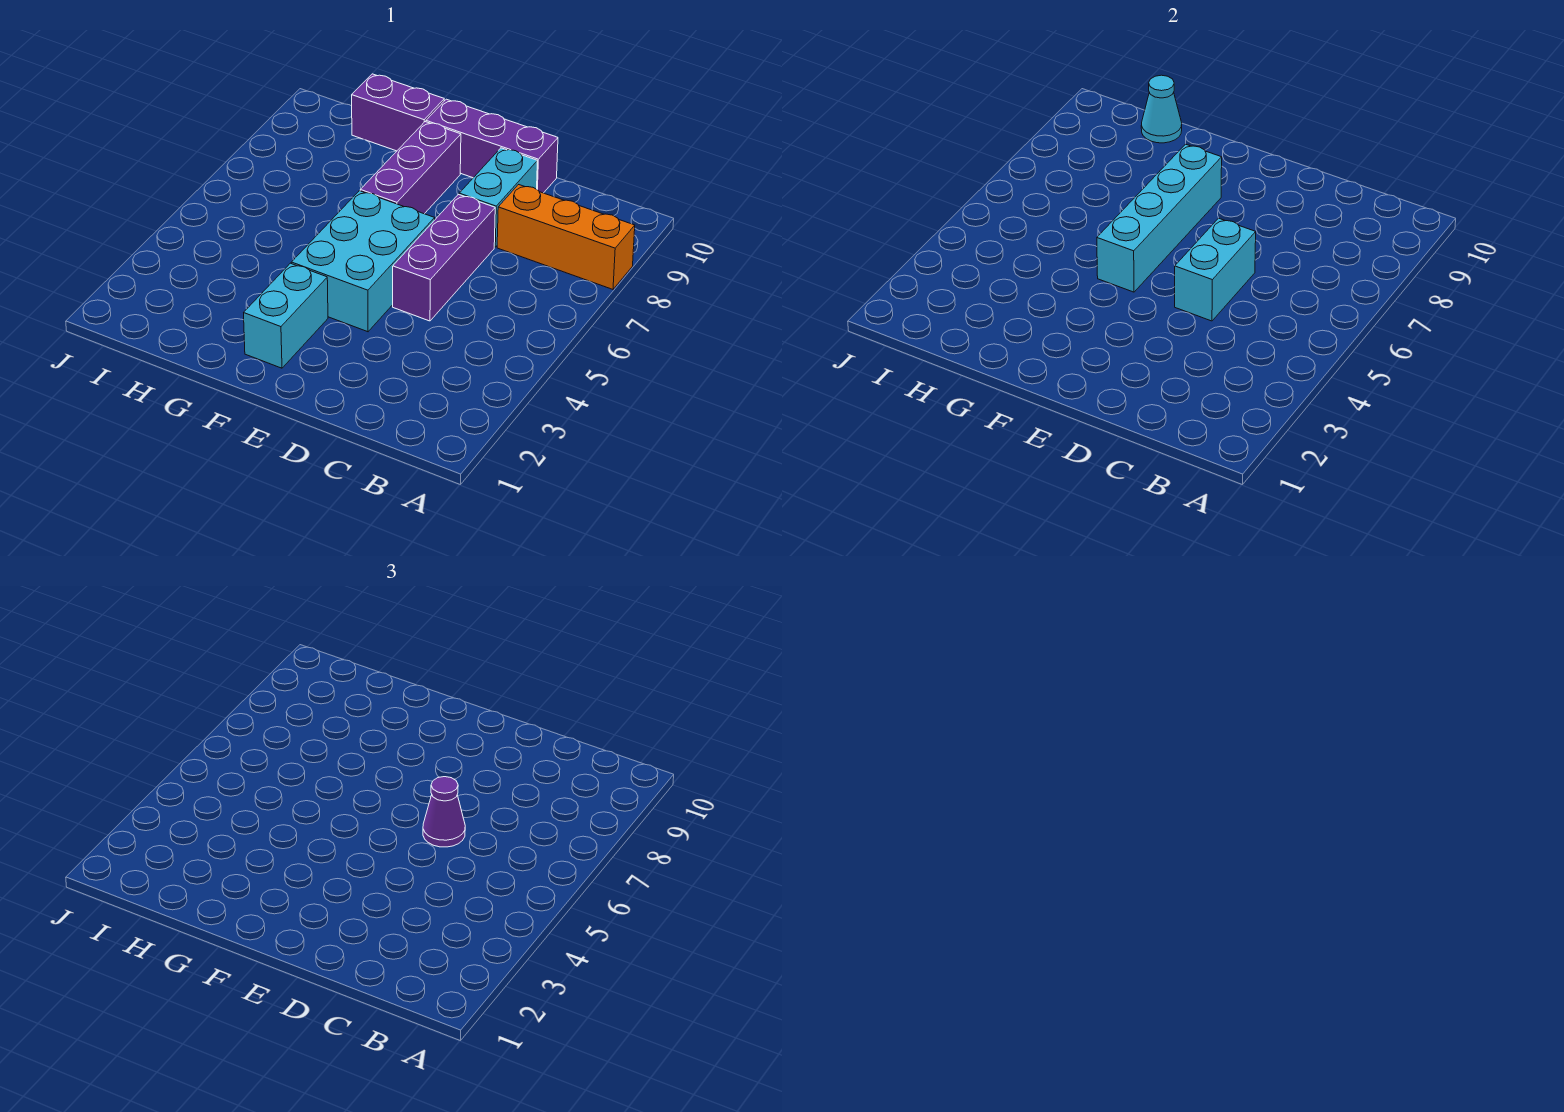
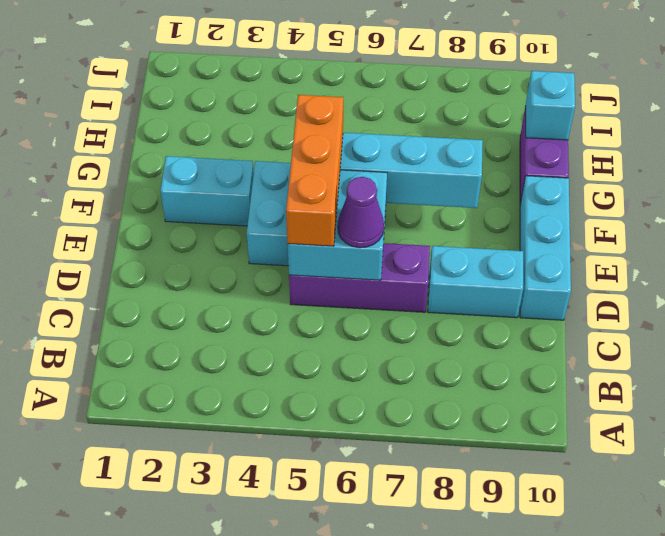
orange brick A8:C8 level 1 -> orange brick D5:F5 level 3
cyan brick D5:D6 level 2 -> cyan brick D5:E6 level 2
purple brick D10:F10 level 1 -> cyan brick D10:F10 level 1
purple brick F7:F9 level 1 -> none
cyan cone H10 level 2 -> cyan brick H10 level 2

